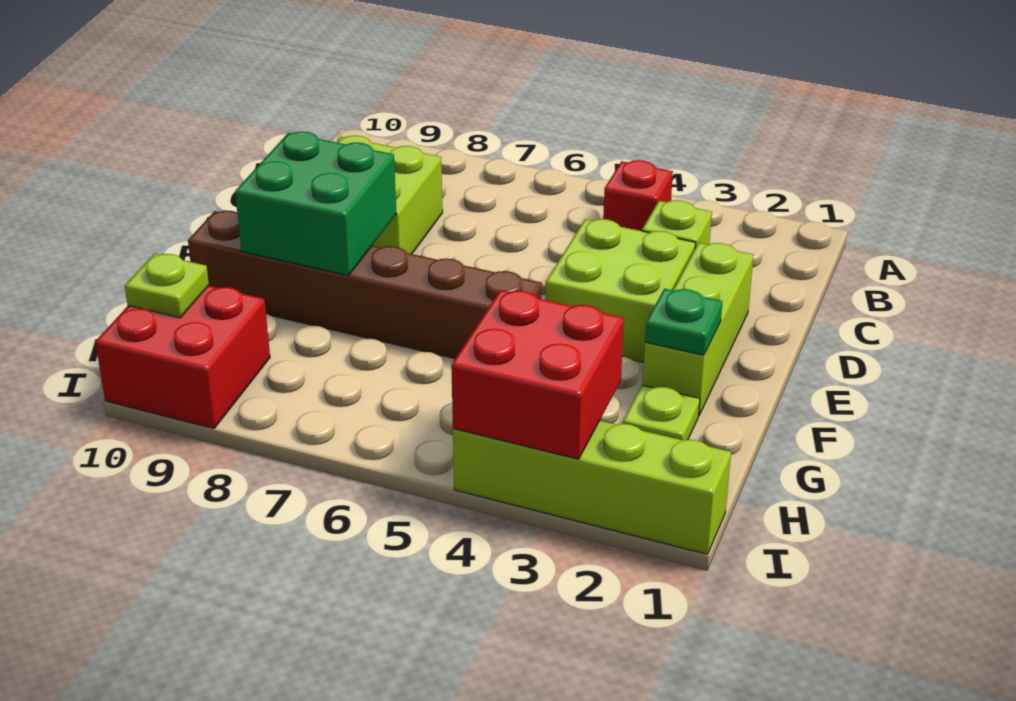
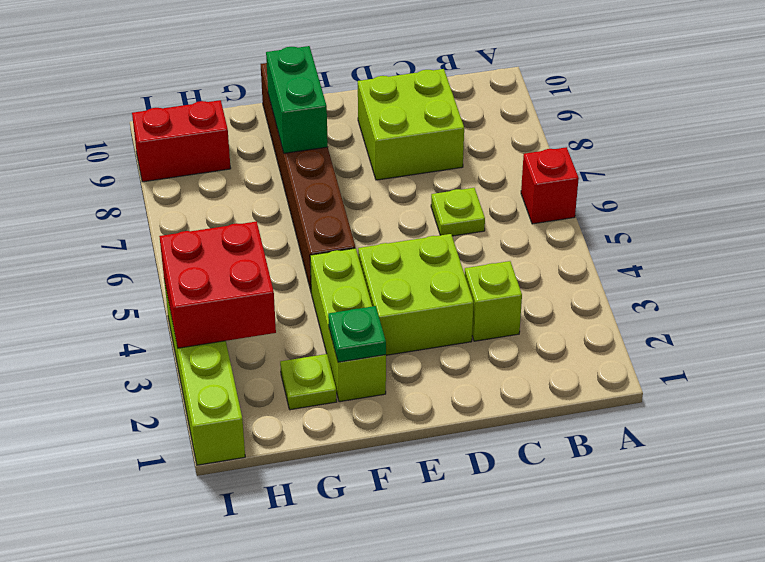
red brick B4 level 1 -> red brick A6 level 1
lime brick D2:F2 level 1 -> lime brick F2:F4 level 1
green brick E8:F9 level 2 -> green brick F8:F9 level 2
red brick H9:I10 level 1 -> red brick H9:I9 level 1
lime plate H10 level 2 -> lime plate C6 level 1

